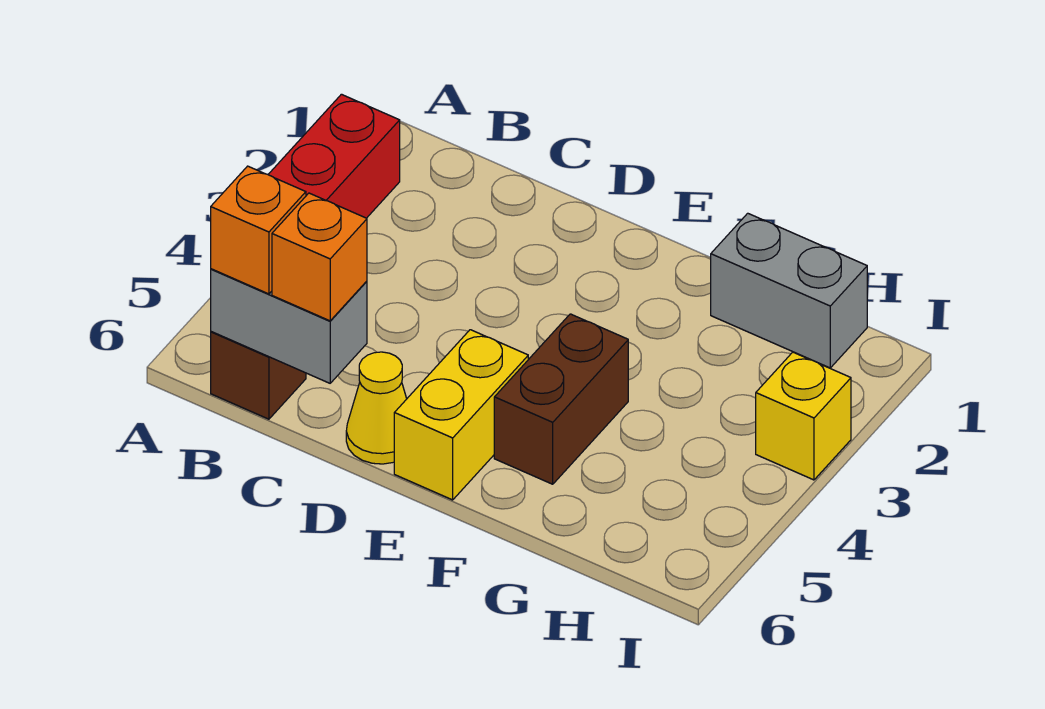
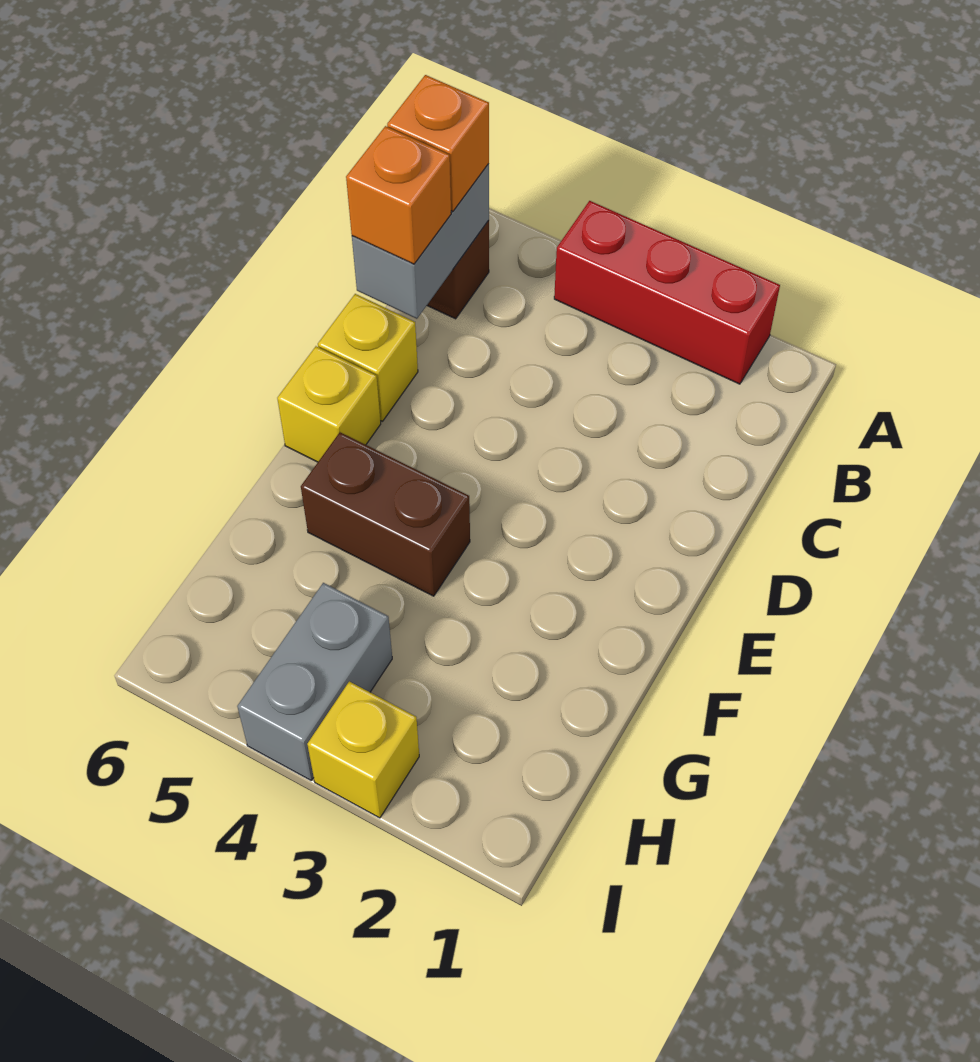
yellow cone D6 level 1 -> yellow brick D6 level 1
yellow brick E5:E6 level 1 -> yellow brick E6 level 1
grey brick G1:H1 level 1 -> grey brick H4:I4 level 1

